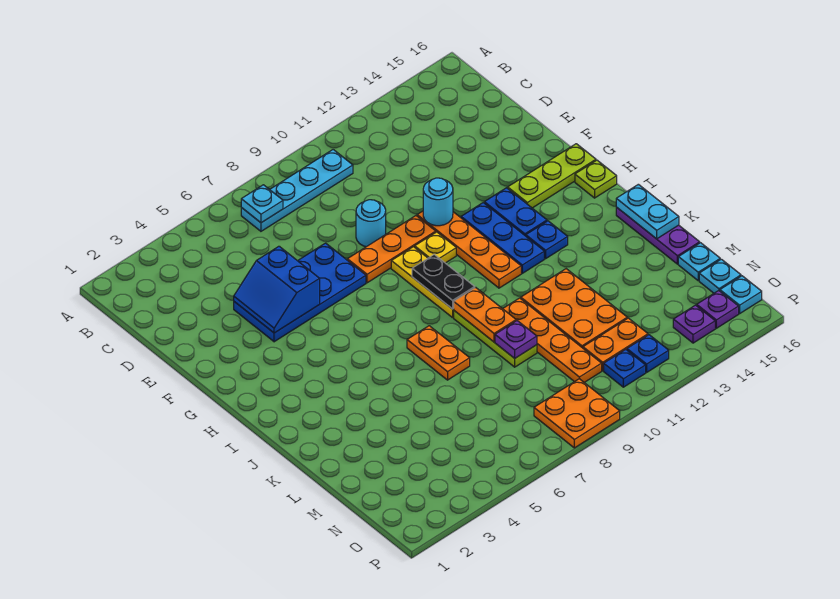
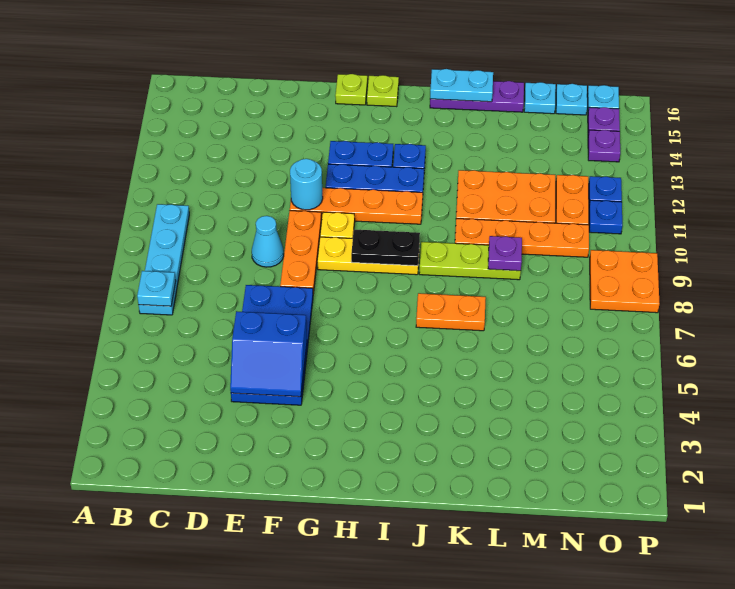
cyan round brick E9 level 1 -> cyan cone E9 level 1
lime plate G14:G16 level 1 -> lime plate G16 level 1
orange plate J9:K9 level 2 -> none

